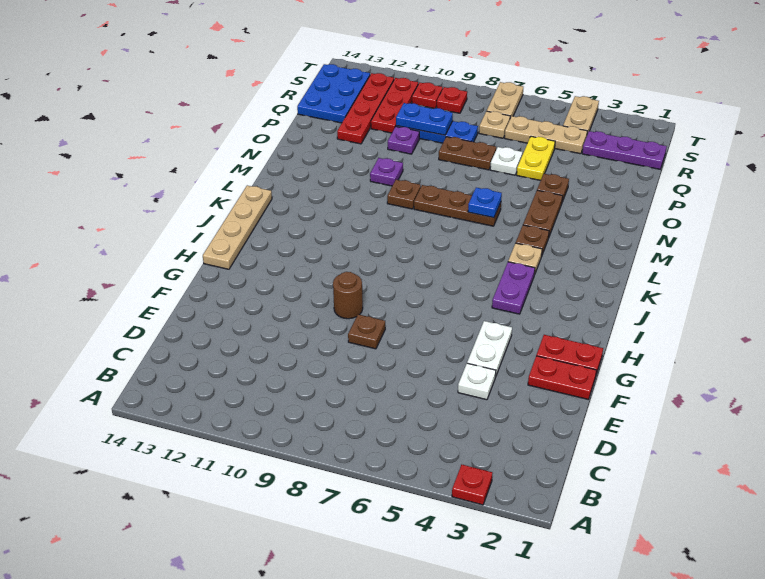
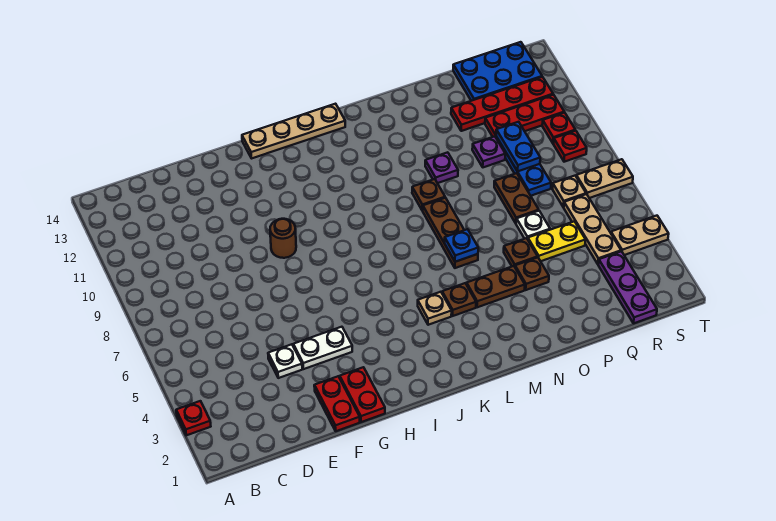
brown plate F8 level 1 -> brown plate O5 level 1
purple plate I4:J4 level 1 -> none

